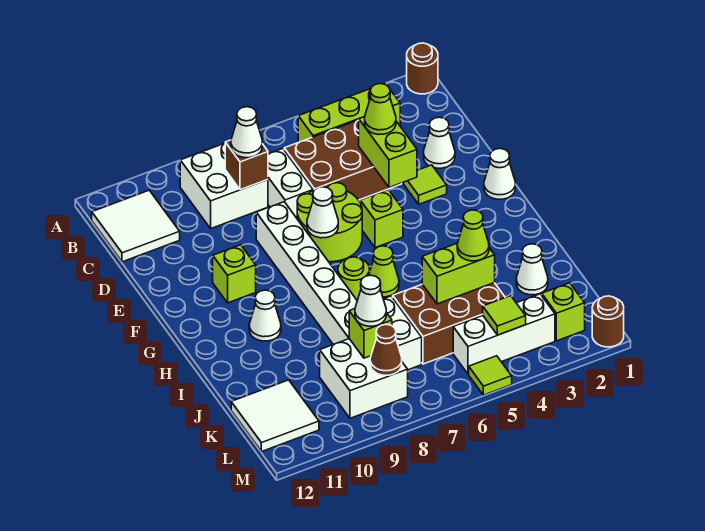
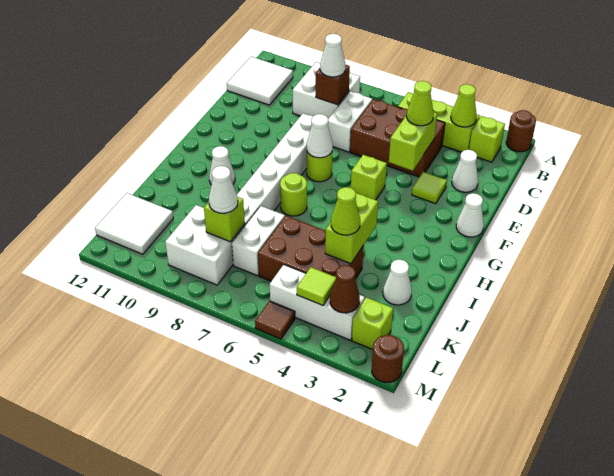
lime round brick E6:F7 level 1 -> lime round brick F7 level 1
lime brick F10 level 1 -> lime brick B2 level 1
lime cone H6 level 1 -> lime cone B3 level 2
lime brick J4:J5 level 2 -> lime brick I4:J4 level 2
brown cone L8 level 2 -> brown cone L3 level 2
lime tile M5 level 1 -> brown tile M5 level 1

